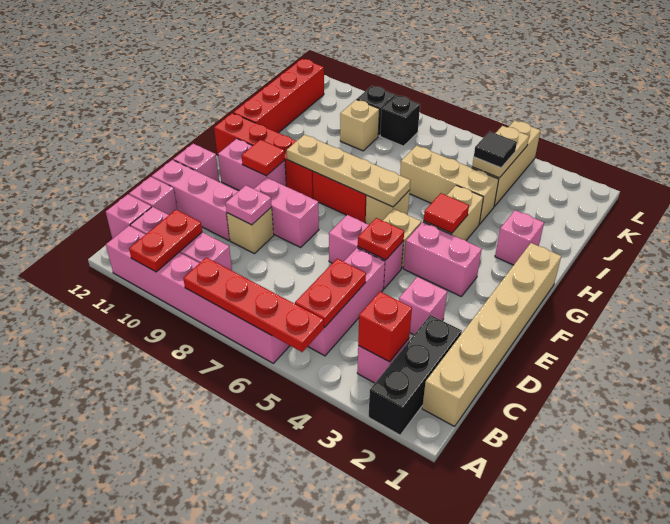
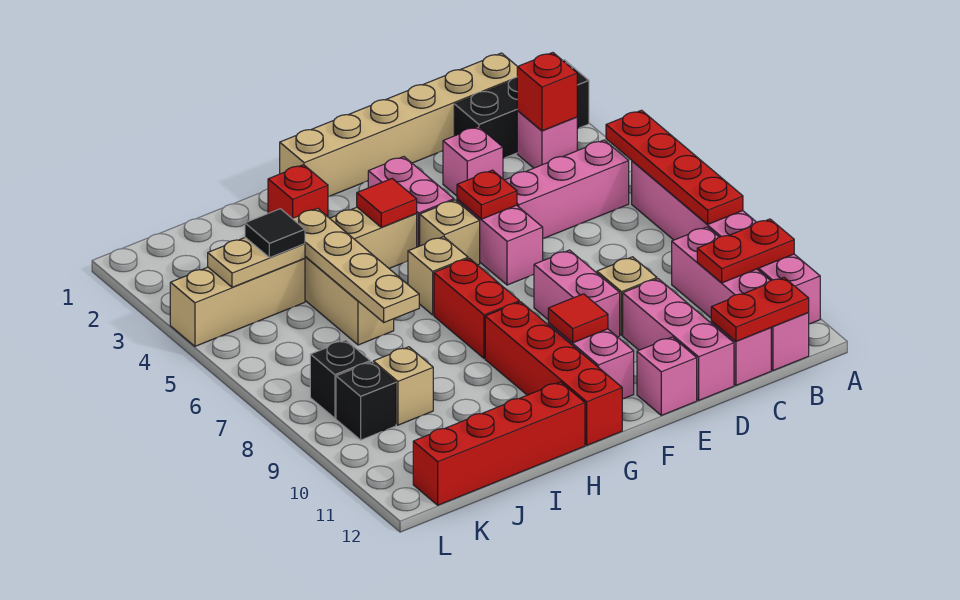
red plate B5:C5 level 2 -> red plate B12:C12 level 2
pink plate D9 level 2 -> none
tan plate G6:G9 level 2 -> tan plate I4:I7 level 2
pink brick H2 level 1 -> red brick H2 level 1

